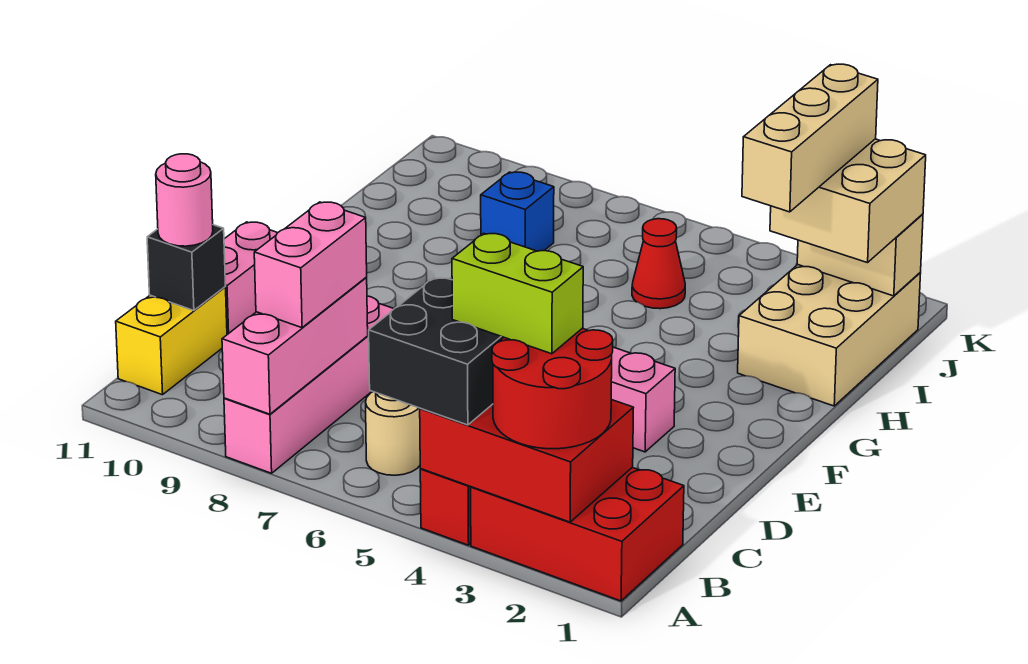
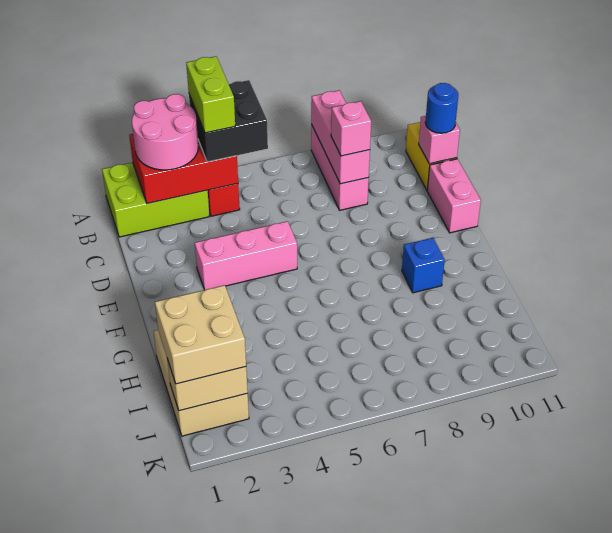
red brick A1:B3 level 1 -> lime brick A1:B3 level 1
red round brick A2:B3 level 3 -> pink round brick A2:B3 level 3
pink brick A8:D8 level 1 -> pink brick A8:C8 level 1
lime brick B3:B4 level 4 -> lime brick A4:B4 level 4
tan round brick B6 level 1 -> none
pink brick B8:C8 level 3 -> pink brick C8 level 3
black brick C11 level 2 -> pink brick C11 level 2
pink round brick C11 level 3 -> blue round brick C11 level 3
tan brick H2:J2 level 4 -> none
red cone I5 level 1 -> none
blue brick I8 level 1 -> blue brick G9 level 1

